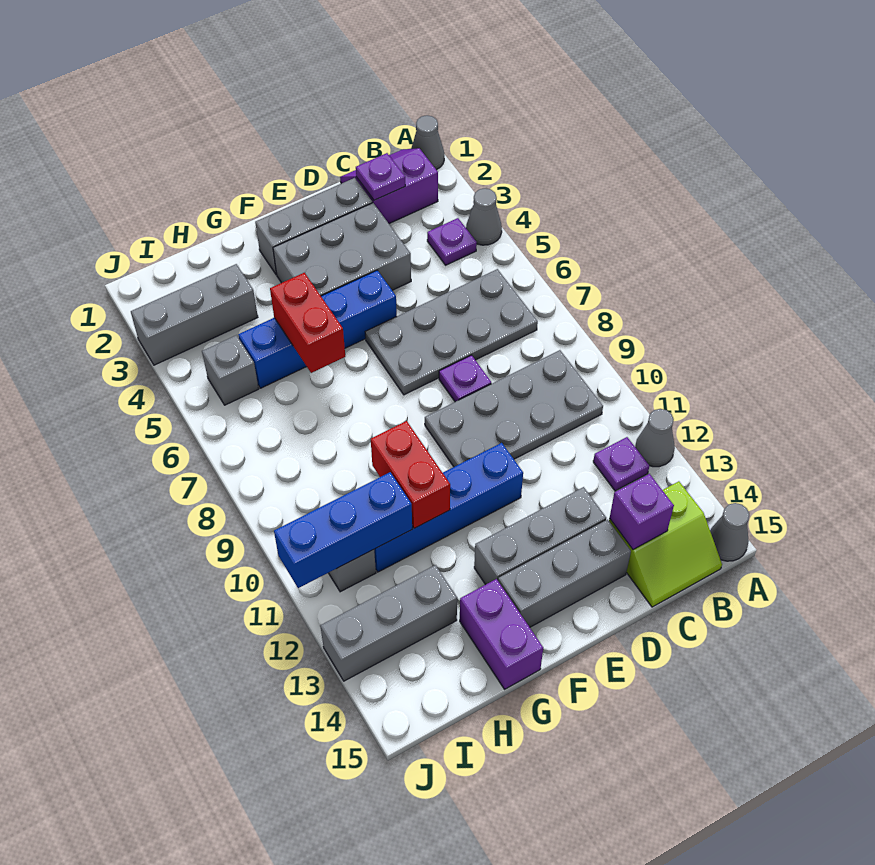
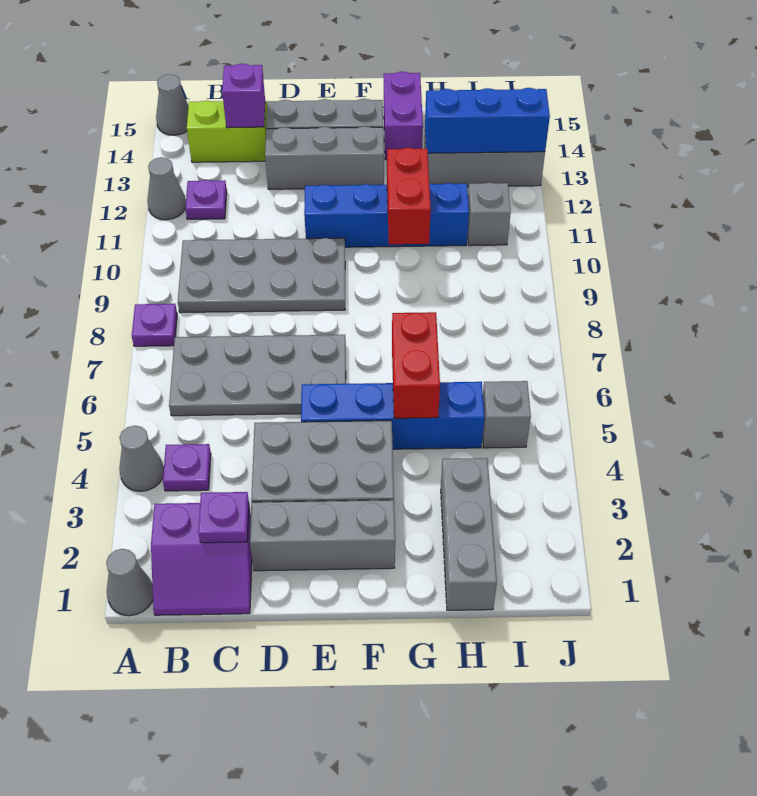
purple plate D8 level 1 -> purple plate A8 level 1
grey brick H3:J3 level 1 -> grey brick H1:H3 level 1
blue brick H11:J11 level 2 -> blue brick H13:J13 level 2

